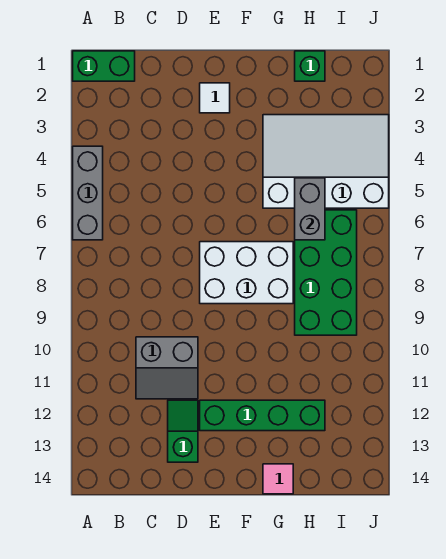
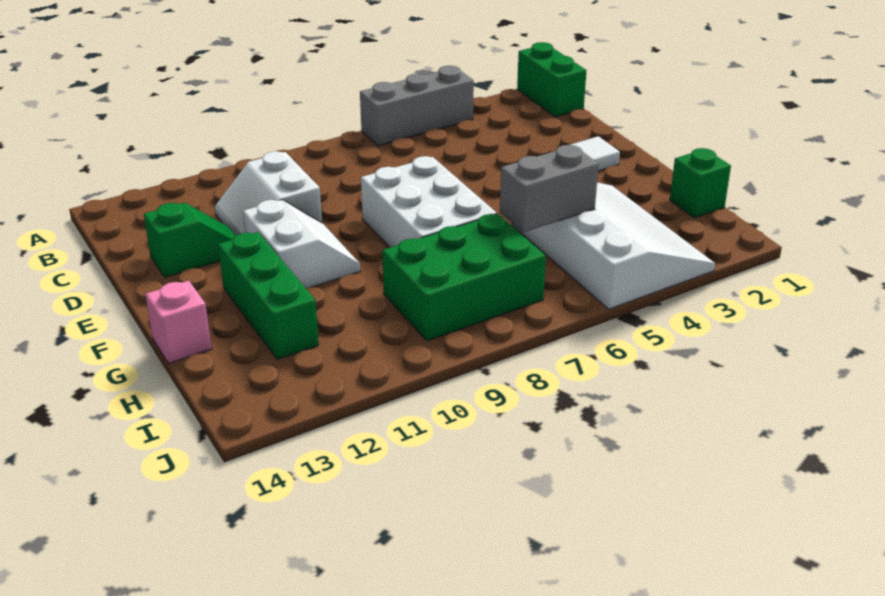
grey slope C10:D11 level 1 top 10 -> white slope C10:D11 level 1 top 10
none -> white slope E10:F11 level 1 top 11
green brick E12:H12 level 1 -> green brick F12:H12 level 1
pink tile G14 level 1 -> pink brick G14 level 1
green brick H6:I9 level 1 -> green brick H7:I9 level 1

